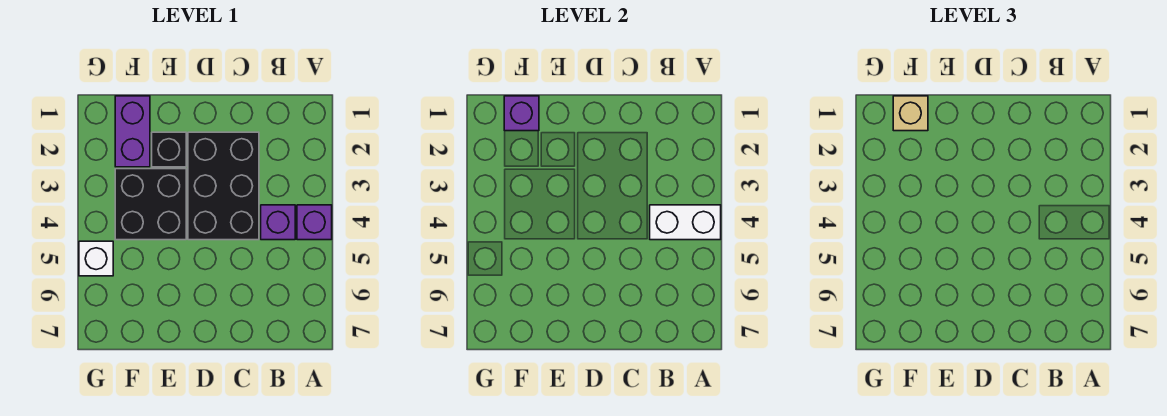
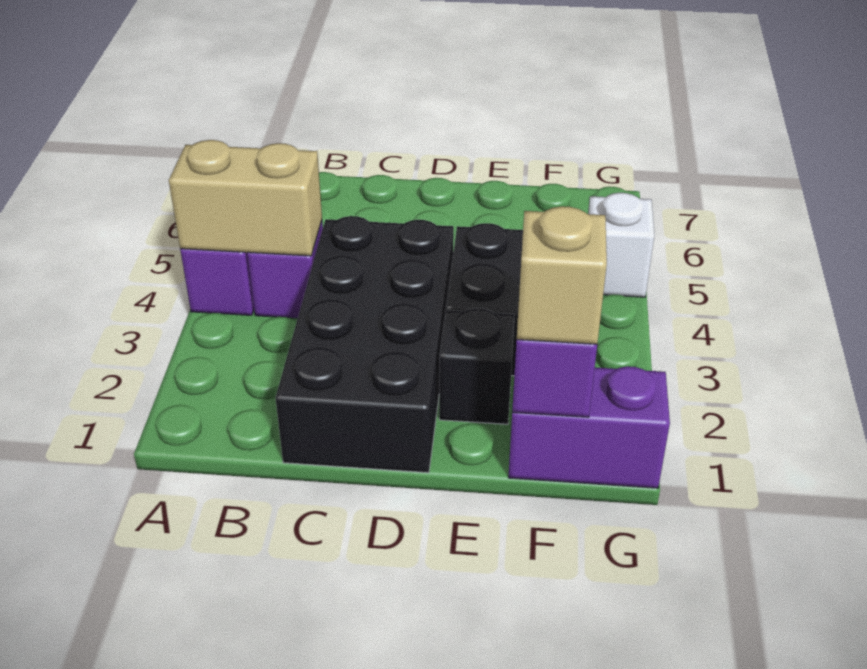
white brick A4:B4 level 2 -> tan brick A4:B4 level 2
black brick C2:D4 level 1 -> black brick C1:D4 level 1
purple brick F1:F2 level 1 -> purple brick F1:G1 level 1

